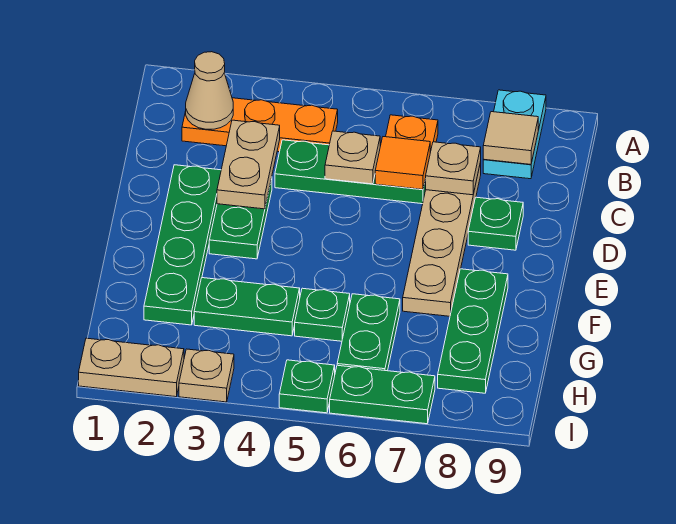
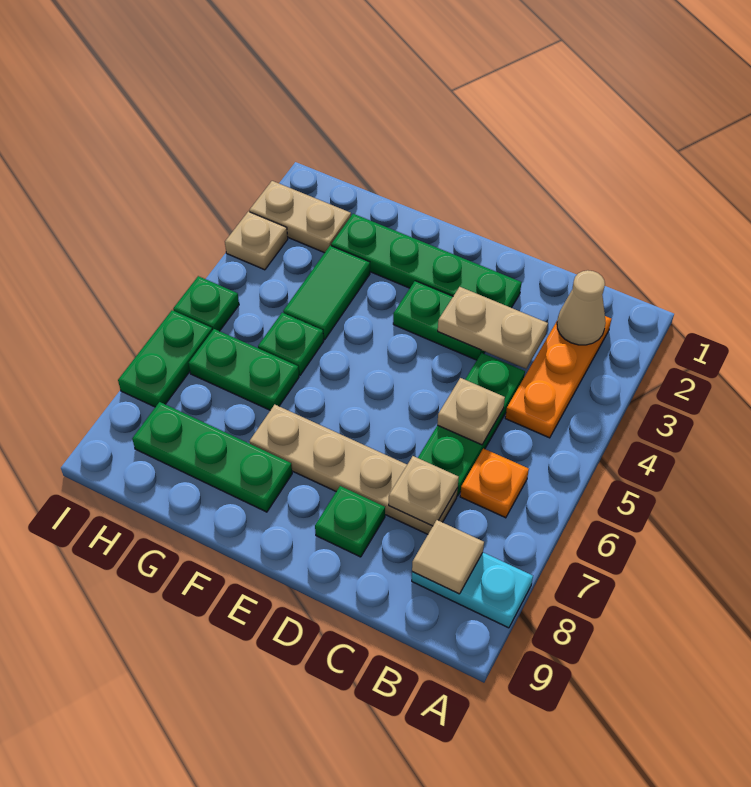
orange tile C6 level 2 -> none
green plate G3:G4 level 1 -> green tile G3:G4 level 1
tan plate I1:I2 level 1 -> tan plate H2:I2 level 1

